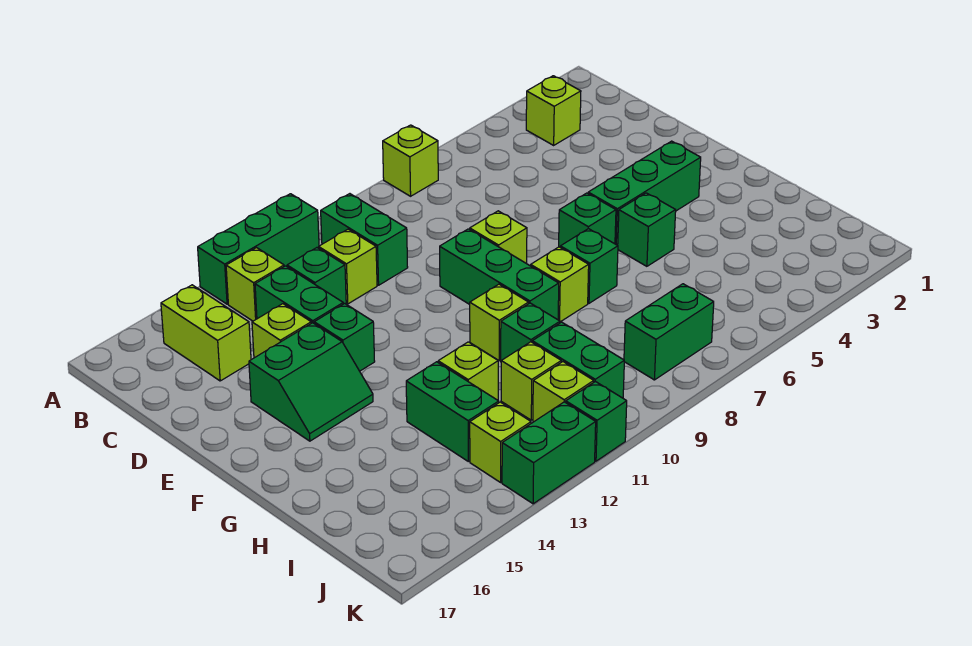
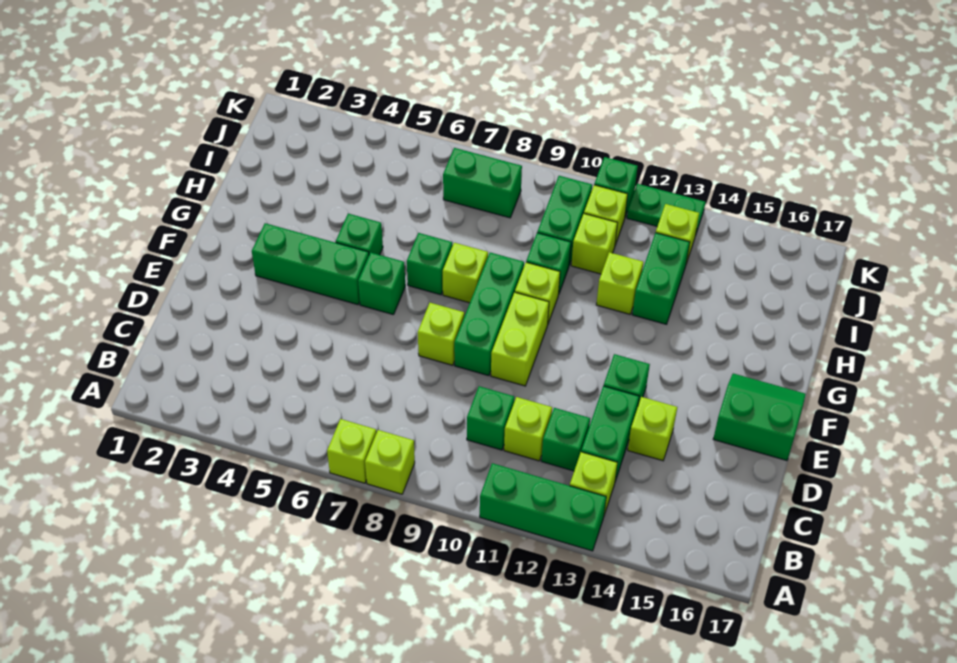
lime brick B3 level 1 -> lime brick A8 level 1
green brick B10:C10 level 1 -> green brick C10 level 1
lime brick B15:C15 level 1 -> lime brick E10:F10 level 1
green slope E14:F15 level 1 top E -> green slope E16:F17 level 1 top E
green brick K12:K13 level 1 -> green plate K12:K13 level 1

